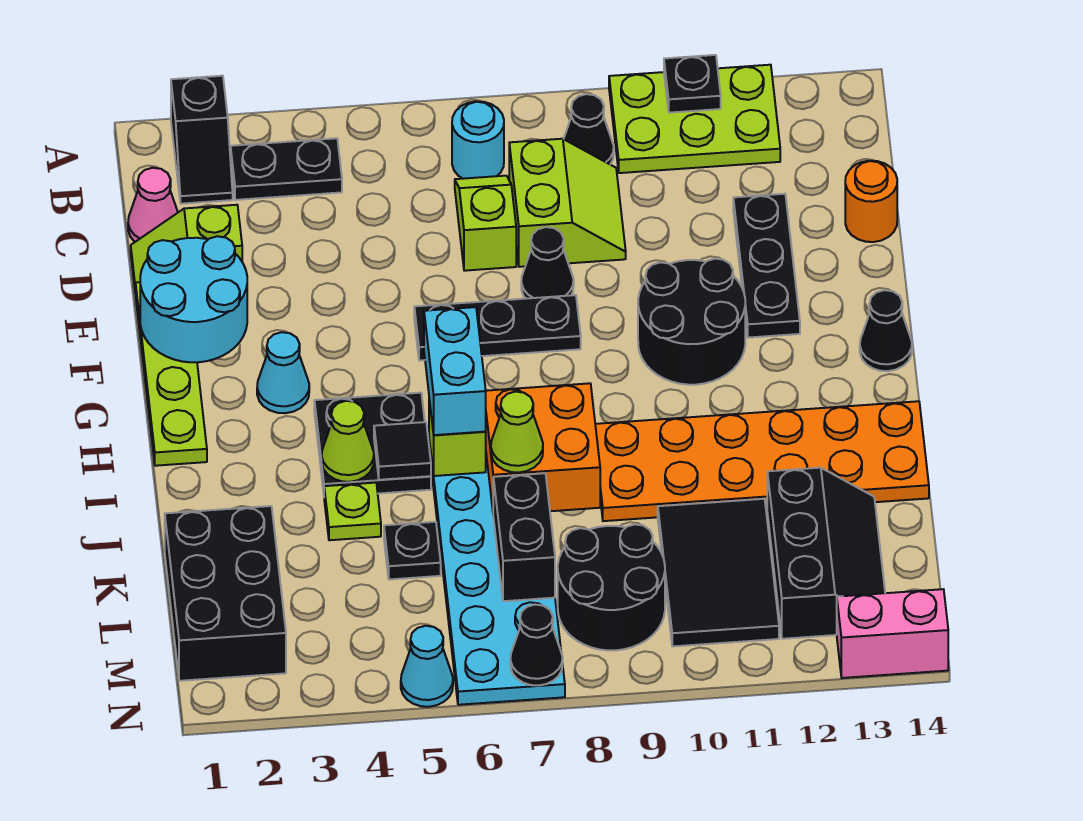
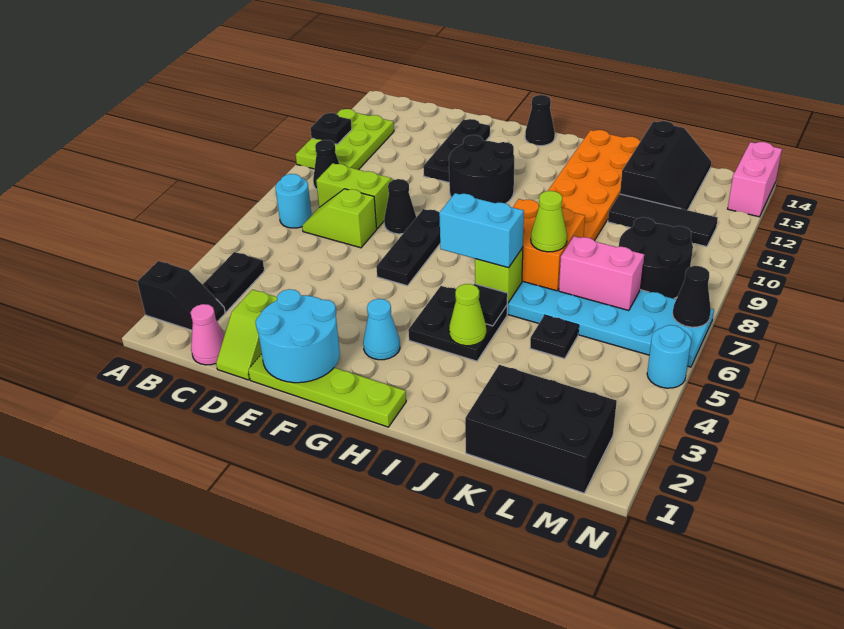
black plate D12:F12 level 1 -> black plate E11:E13 level 1
orange round brick D14 level 1 -> none
lime plate J4 level 1 -> none
black brick K7:L7 level 2 -> pink brick K7:L7 level 2
black tile K10:M11 level 1 -> black tile K11:M11 level 1
black slope K12:M13 level 1 top 12 -> black slope K12:L14 level 1 top K
cyan cone N5 level 1 -> cyan round brick N5 level 1

